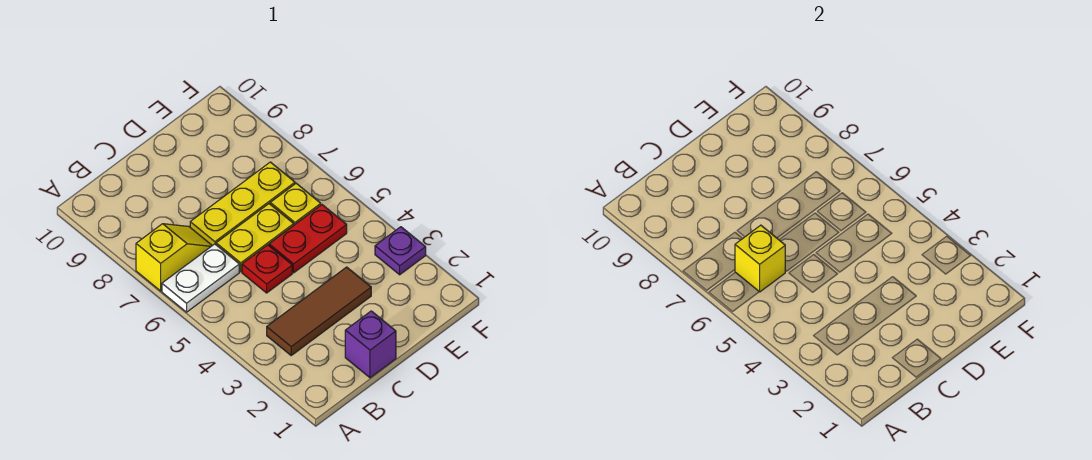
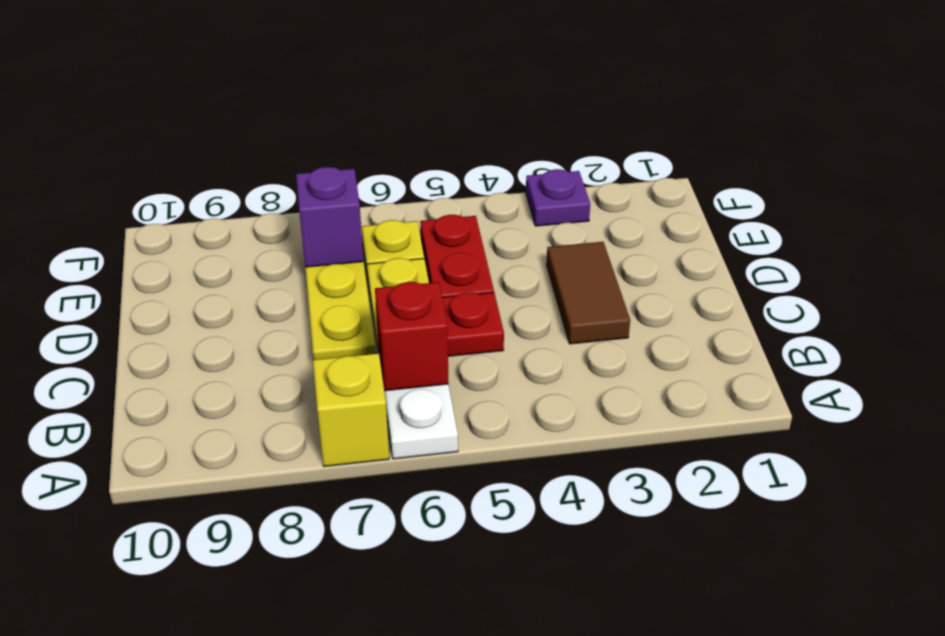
brown tile B3:D3 level 1 -> brown tile C3:D3 level 1
yellow brick B6 level 2 -> red brick B6 level 2
purple brick C1 level 1 -> purple brick E7 level 2

